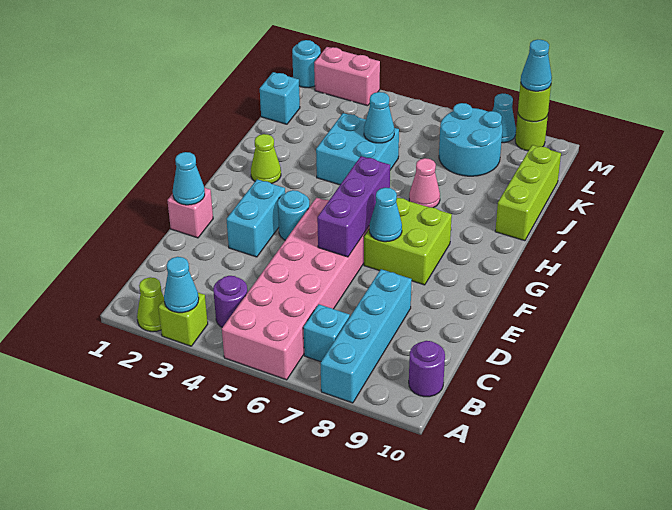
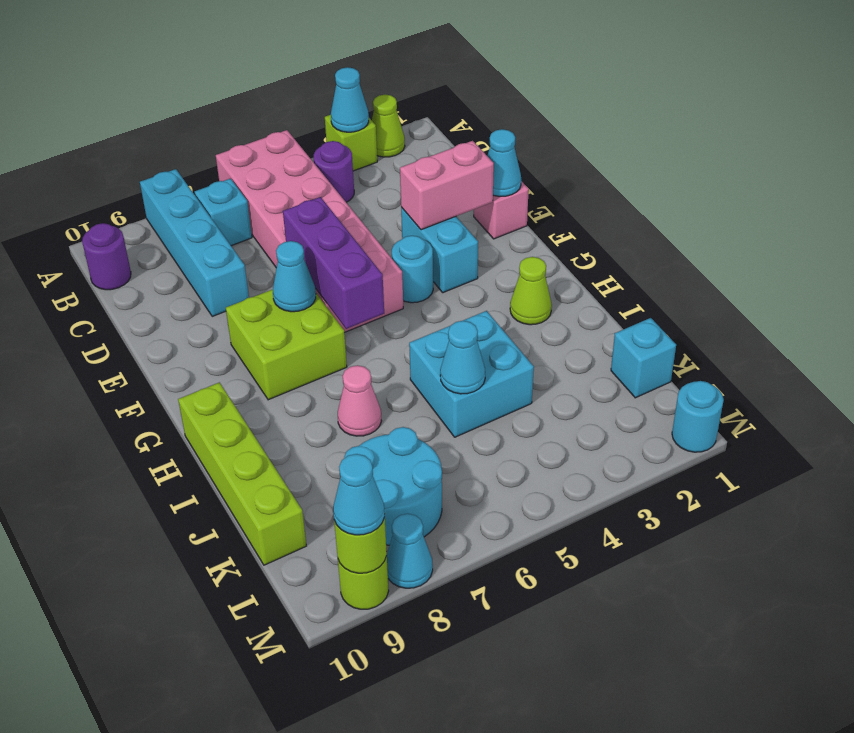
lime brick I10:K10 level 1 -> lime brick H10:K10 level 1
pink brick M2:M3 level 1 -> pink brick E2:E3 level 2

